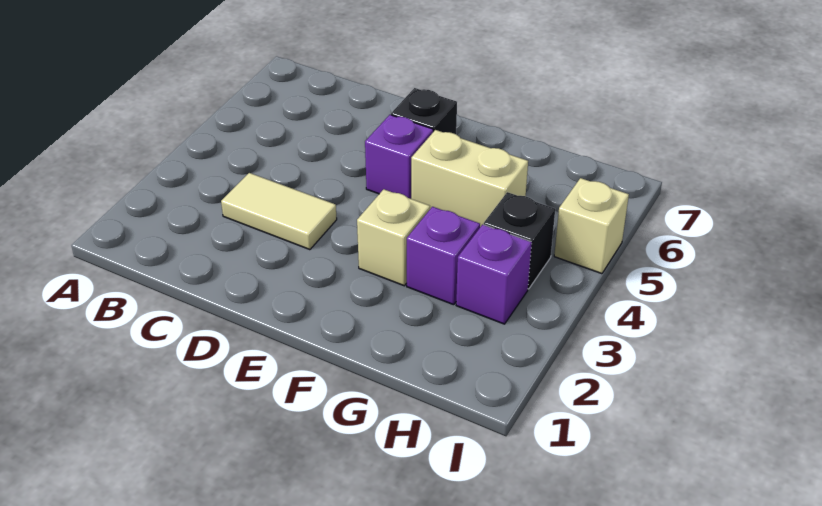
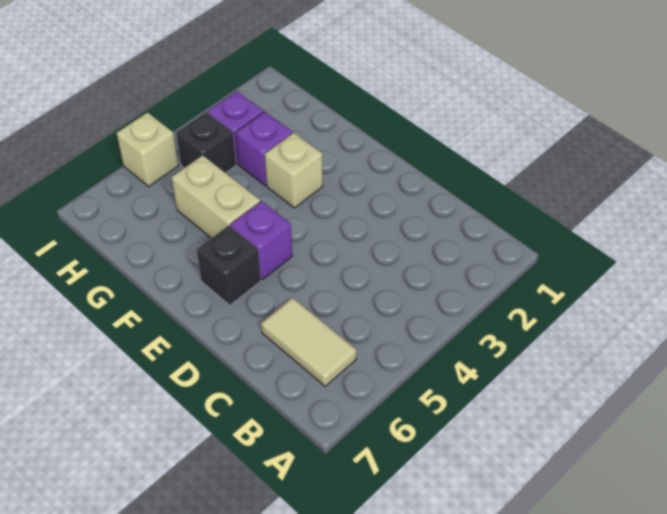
tan tile C3:D3 level 1 -> tan tile B6:C6 level 1

